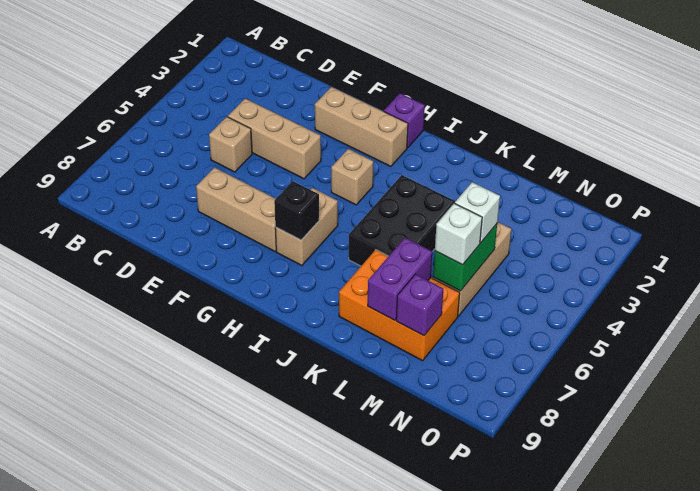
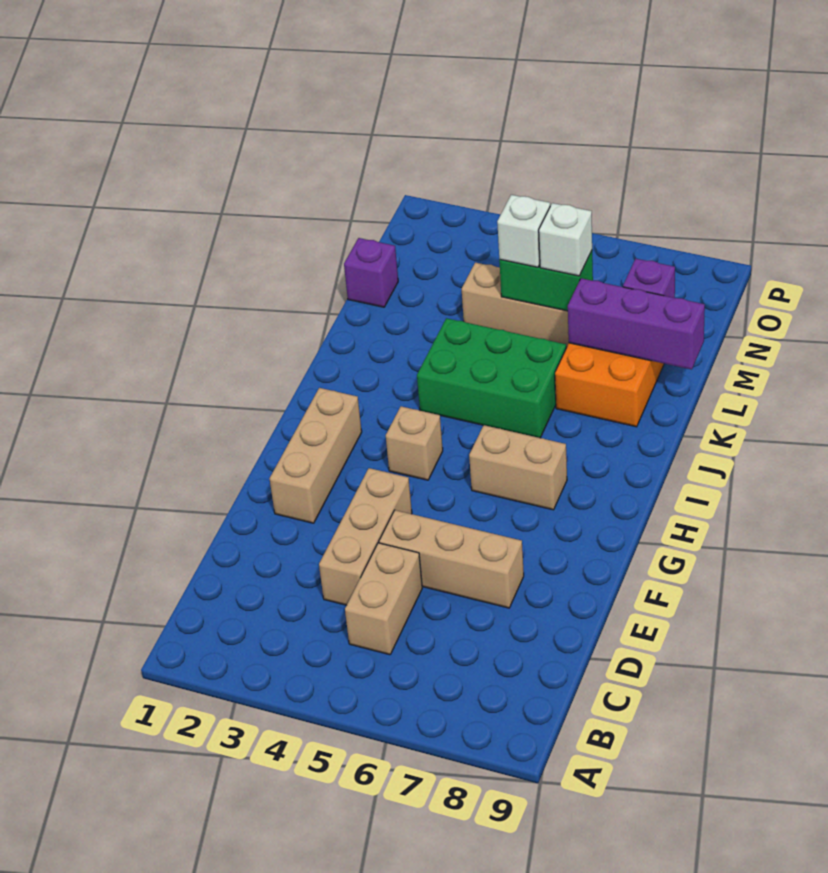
tan brick D5 level 1 -> tan brick C5:D5 level 1
tan brick E7:G7 level 1 -> tan brick E5:E7 level 1
purple brick H1 level 1 -> purple brick M1 level 1
black brick H7 level 2 -> none
black brick J4:K6 level 1 -> green brick J4:K6 level 1
purple brick L7:L8 level 2 -> purple brick L7:L9 level 2

